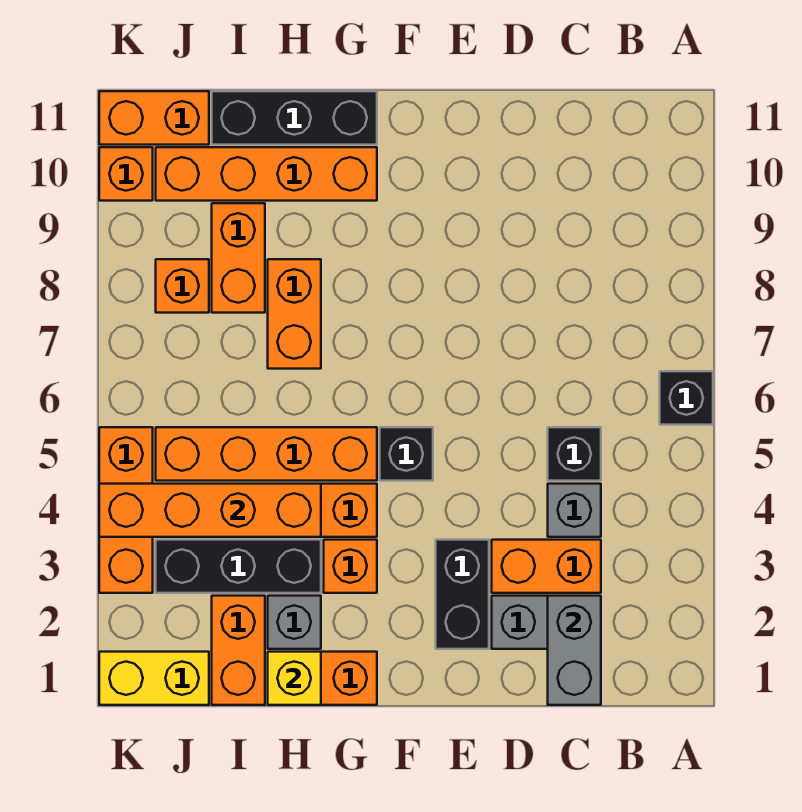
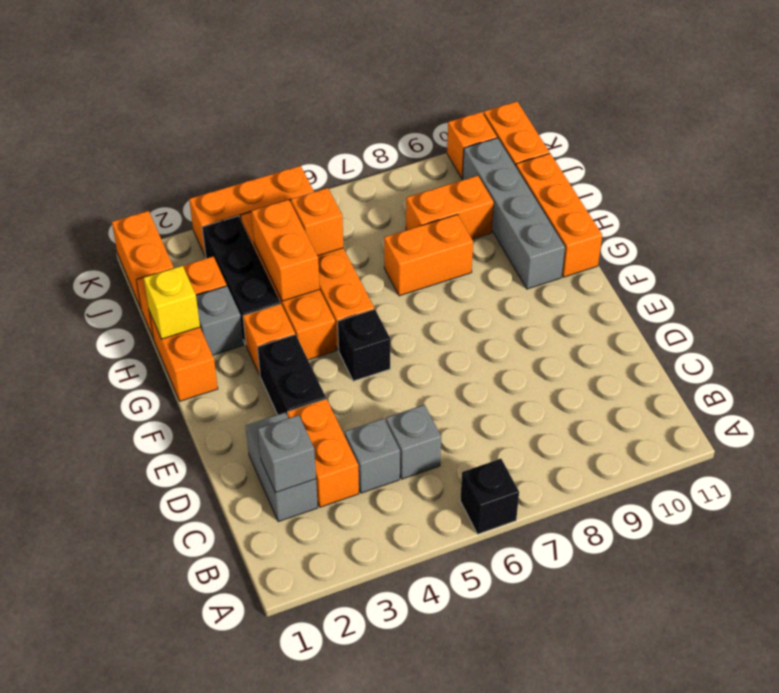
grey brick C1:C2 level 2 -> grey brick C2 level 2
black brick C5 level 1 -> grey brick C5 level 1
black brick E2:E3 level 1 -> black brick E3:F3 level 1
orange brick G10:J10 level 1 -> grey brick G10:J10 level 1
black brick G11:I11 level 1 -> orange brick G11:I11 level 1
orange brick H4:K4 level 2 -> orange brick H4:I4 level 2
yellow brick J1:K1 level 1 -> orange brick J1:K1 level 1
orange brick J8 level 1 -> orange brick I5 level 2

